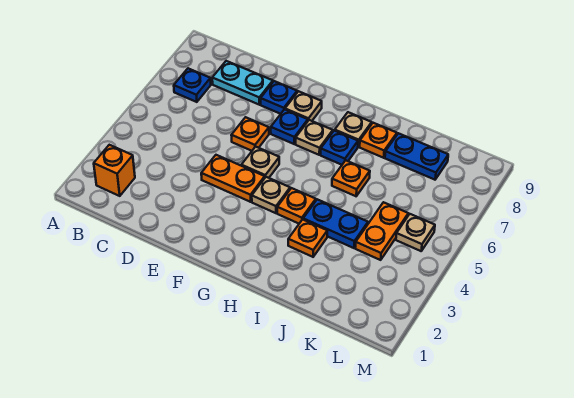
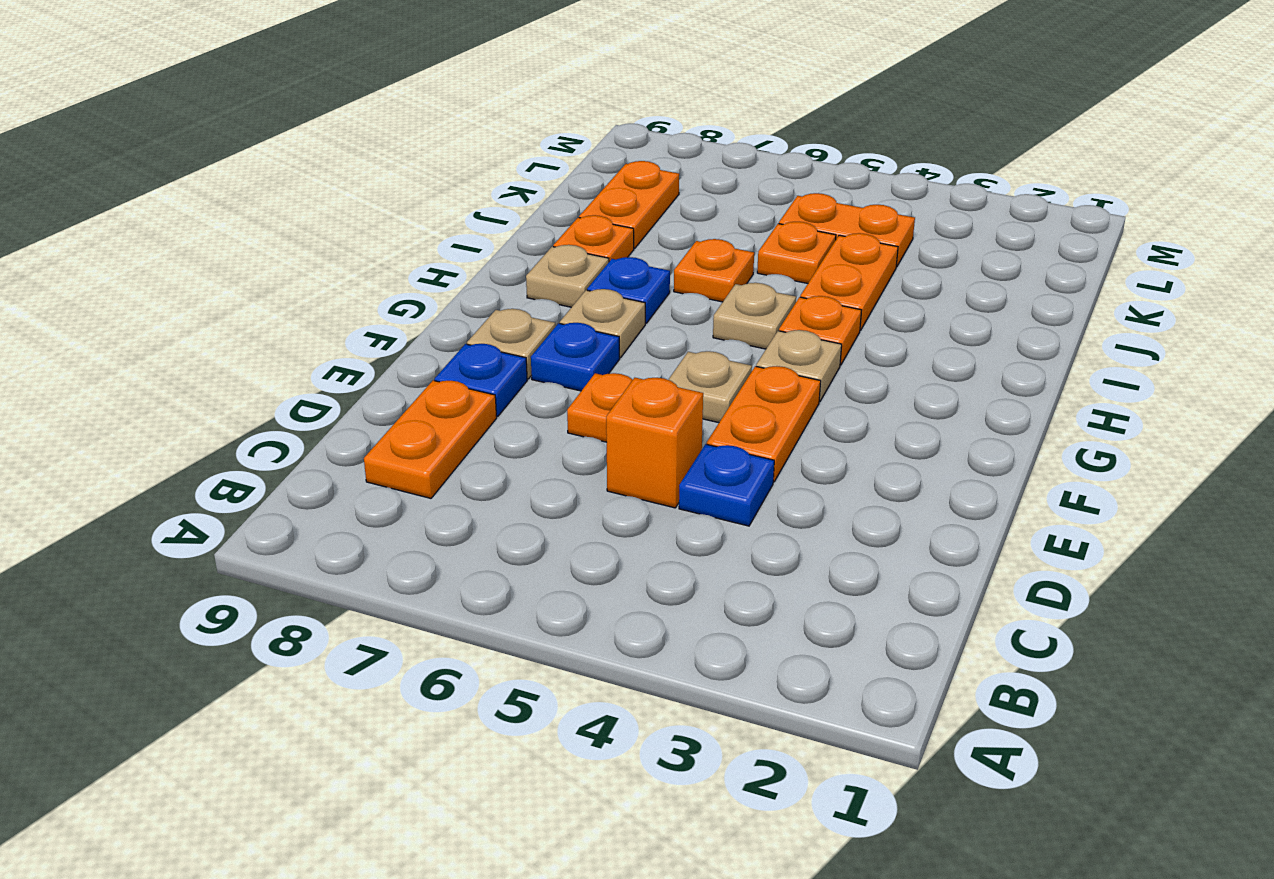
orange brick B2 level 1 -> orange brick D5 level 1
blue plate B7 level 1 -> blue plate D4 level 1
cyan plate C8:D8 level 1 -> orange plate C8:D8 level 1
orange plate I3 level 1 -> orange plate J5 level 1
blue plate I4:J4 level 1 -> orange plate I4:J4 level 1
blue plate J8:K8 level 1 -> orange plate J8:K8 level 1
tan plate L5 level 1 -> tan plate H5 level 1

